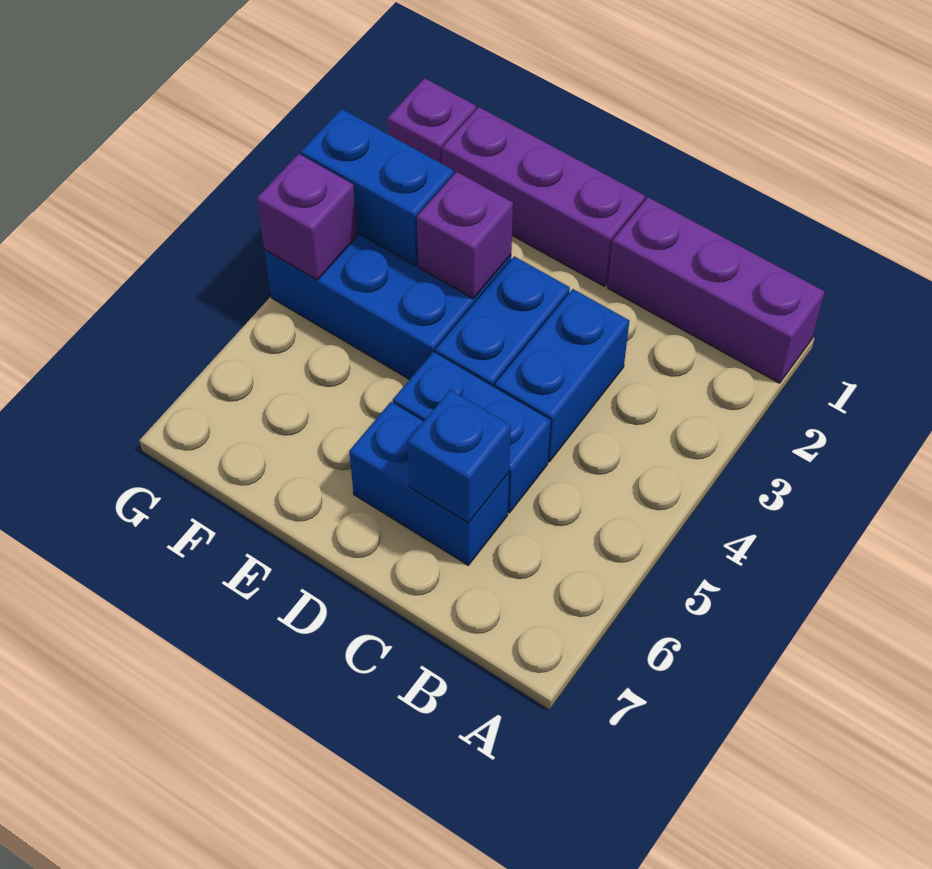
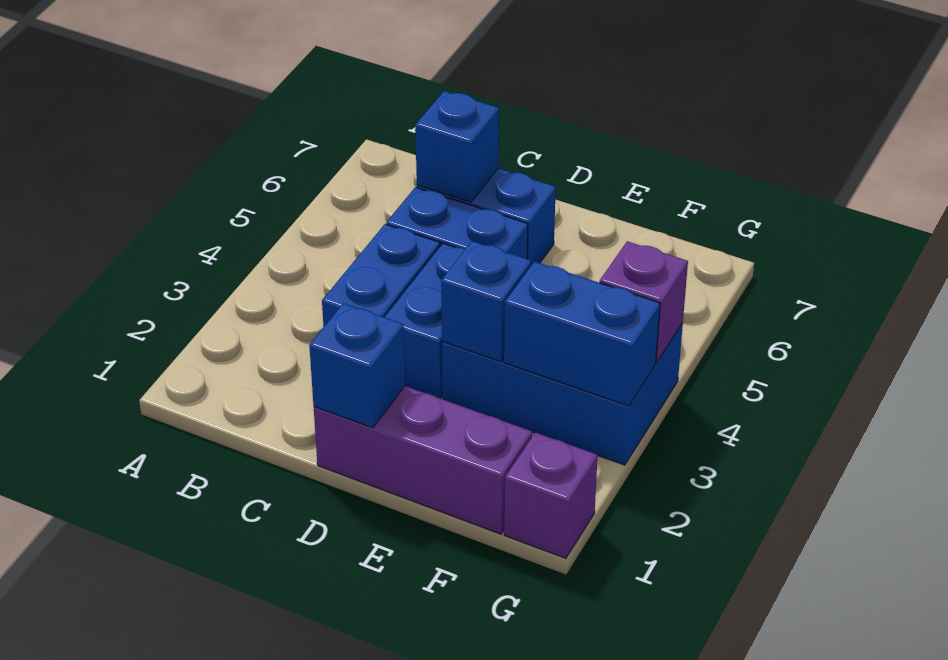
purple brick A1:C1 level 1 -> none
none -> blue brick D1 level 2
purple brick E3 level 2 -> blue brick E3 level 2

